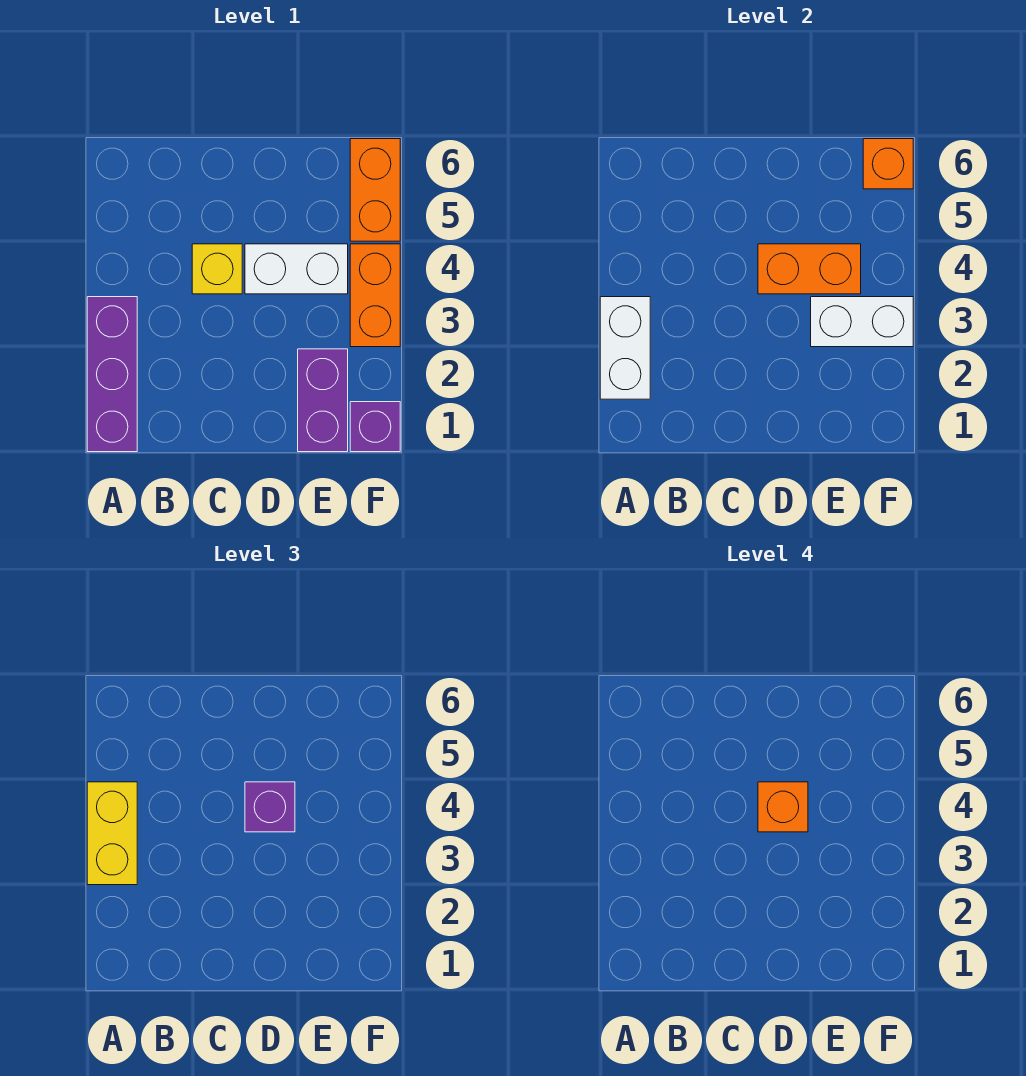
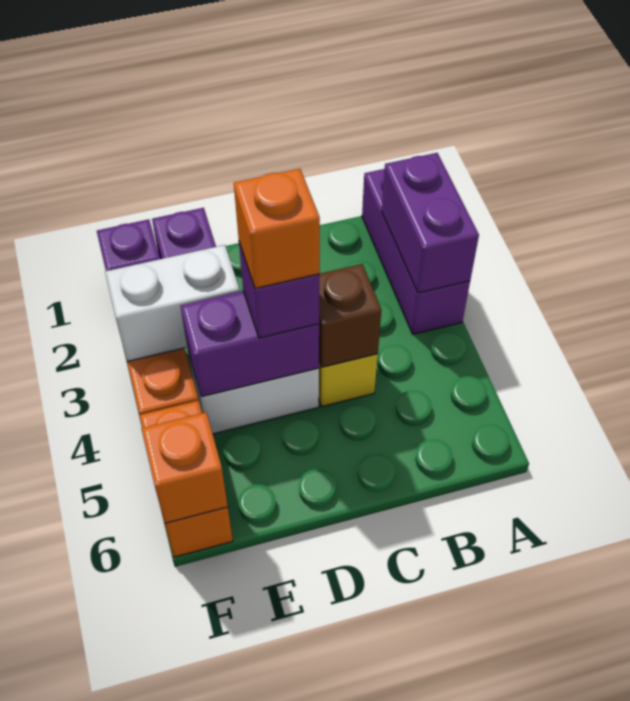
white brick A2:A3 level 2 -> purple brick A2:A3 level 2
yellow brick A3:A4 level 3 -> none
none -> brown brick C4 level 2
orange brick D4:E4 level 2 -> purple brick D4:E4 level 2

